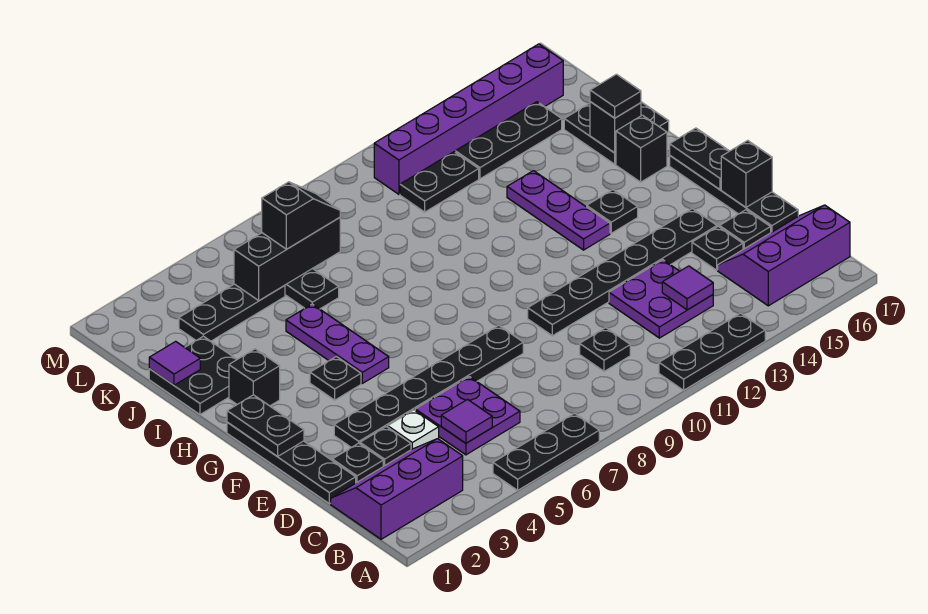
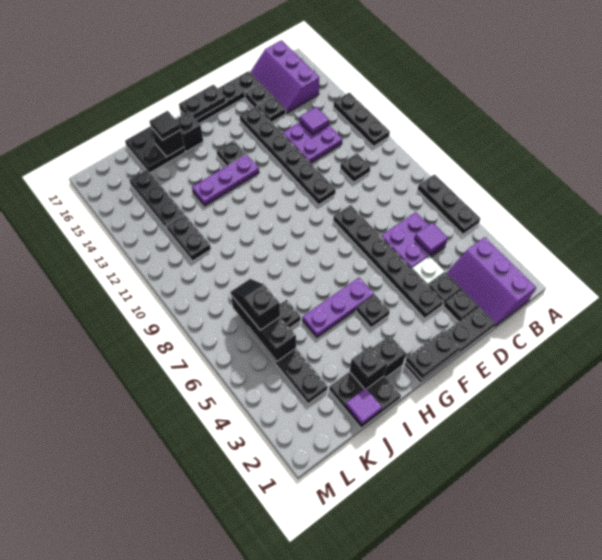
black brick E17 level 2 -> black brick I2 level 2
purple brick L11:L16 level 1 -> none

